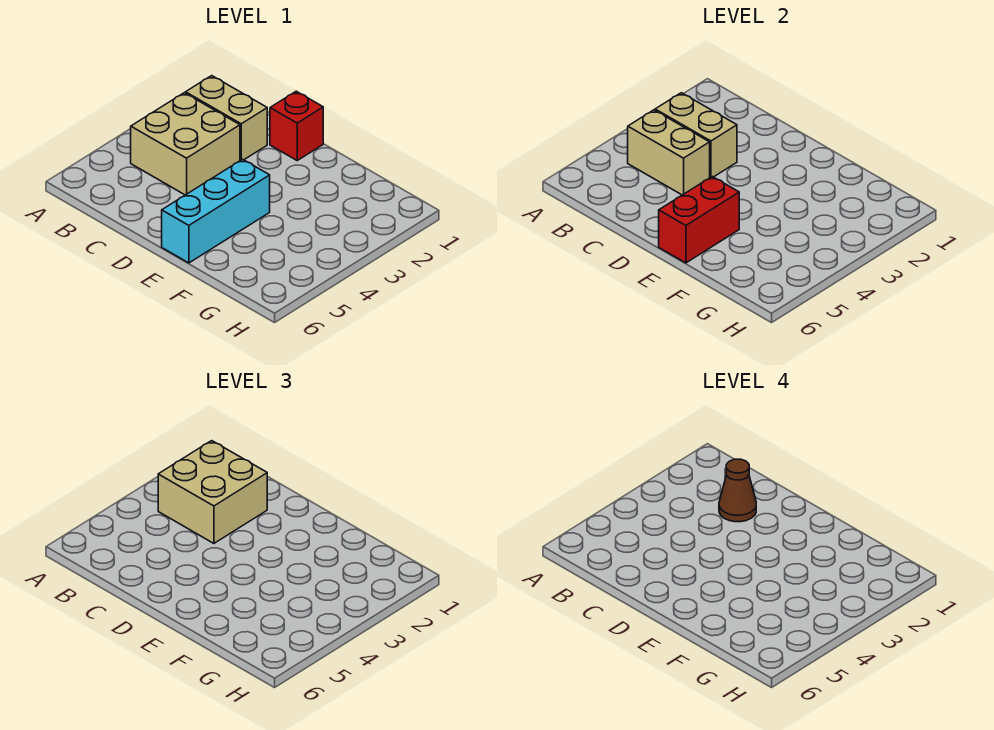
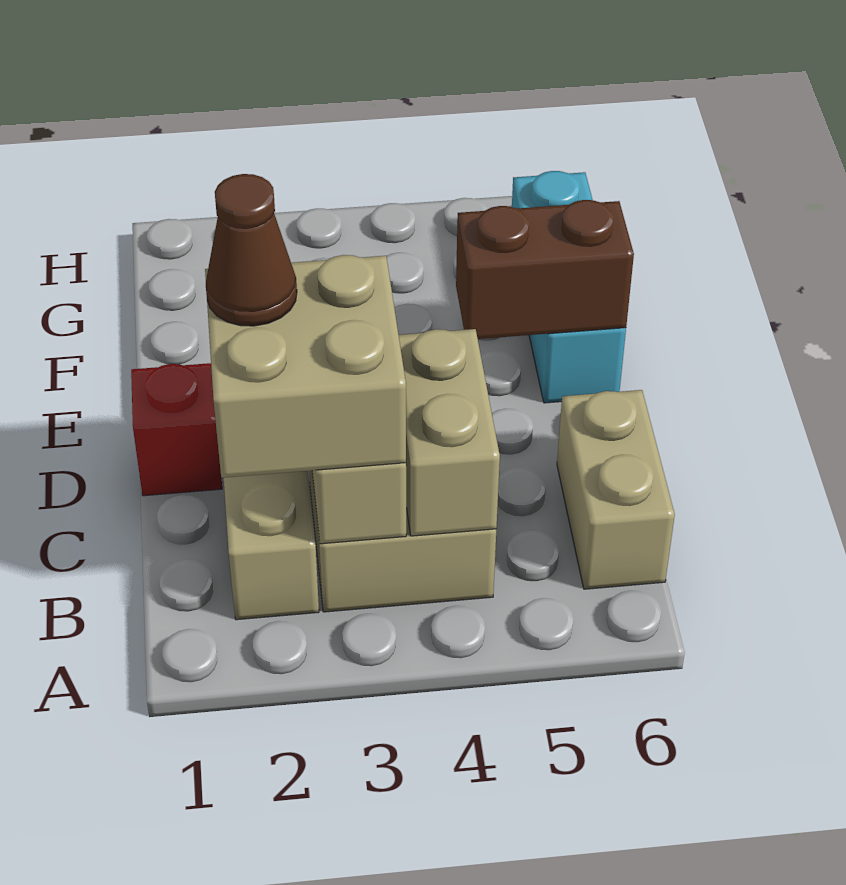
none -> tan brick B6:C6 level 1
cyan brick E4:E6 level 1 -> cyan brick E6:G6 level 1
red brick E5:E6 level 2 -> brown brick E5:E6 level 2

